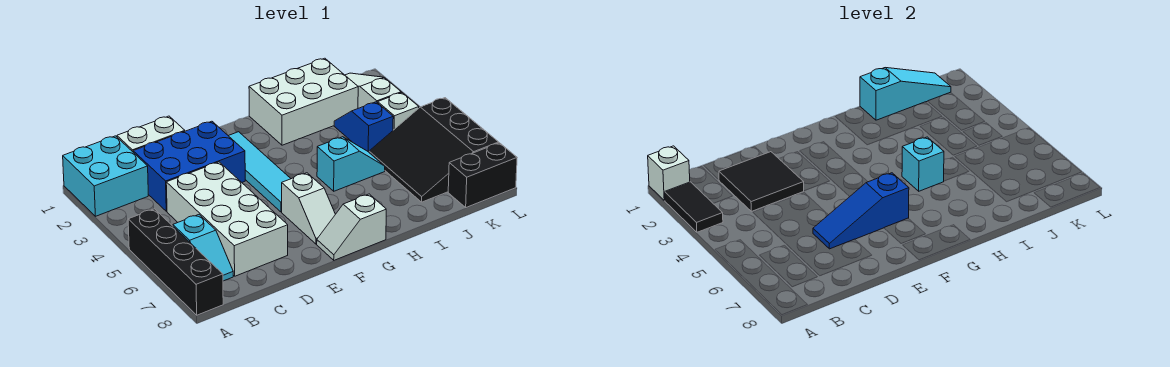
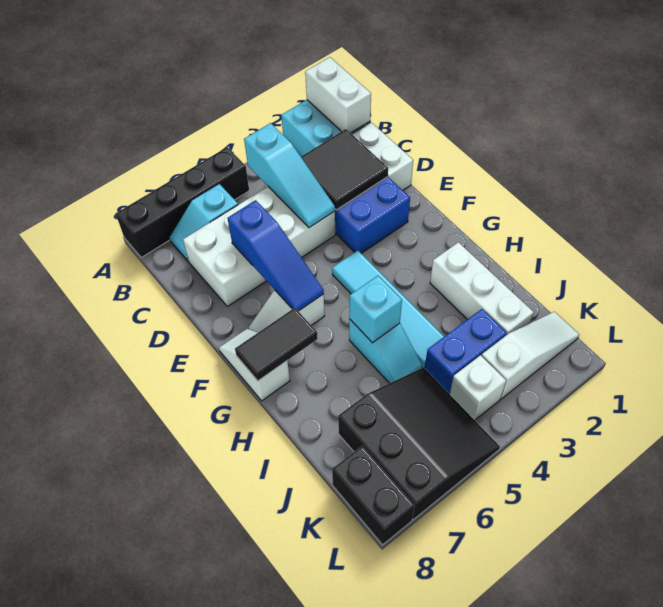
white brick A1 level 2 -> white brick A1:B1 level 2
black tile A2:A3 level 2 -> black tile G7:G8 level 2
blue slope D6:F6 level 2 top F -> blue slope D6:F6 level 2 top D
cyan tile F2:F5 level 1 -> cyan tile F4:I4 level 1
white brick H1:J2 level 1 -> white brick H2:J2 level 1
cyan slope I1:K1 level 2 top I -> cyan slope B4:D4 level 2 top B
blue slope J3:J4 level 1 top 4 -> blue brick J3:J4 level 1
black slope J5:L7 level 1 top L -> black slope J5:L7 level 1 top 7

